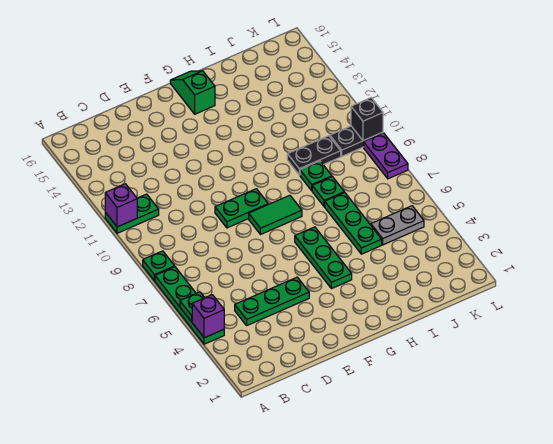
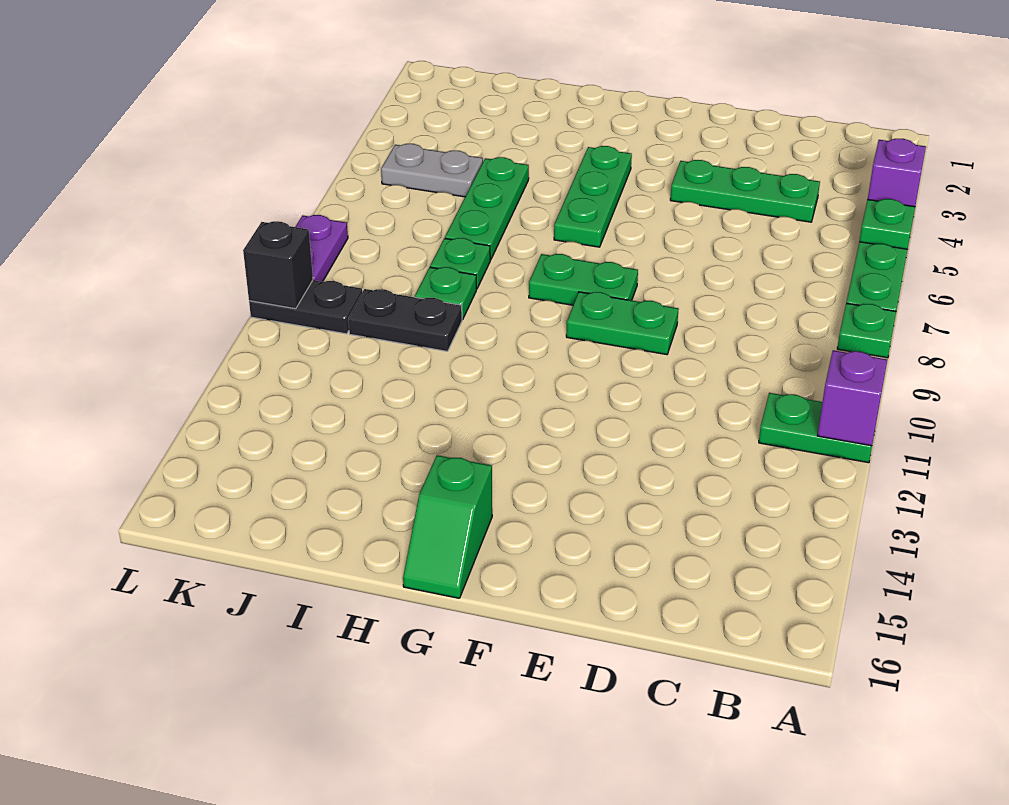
green tile F8:G8 level 1 -> green plate F8:G8 level 1

